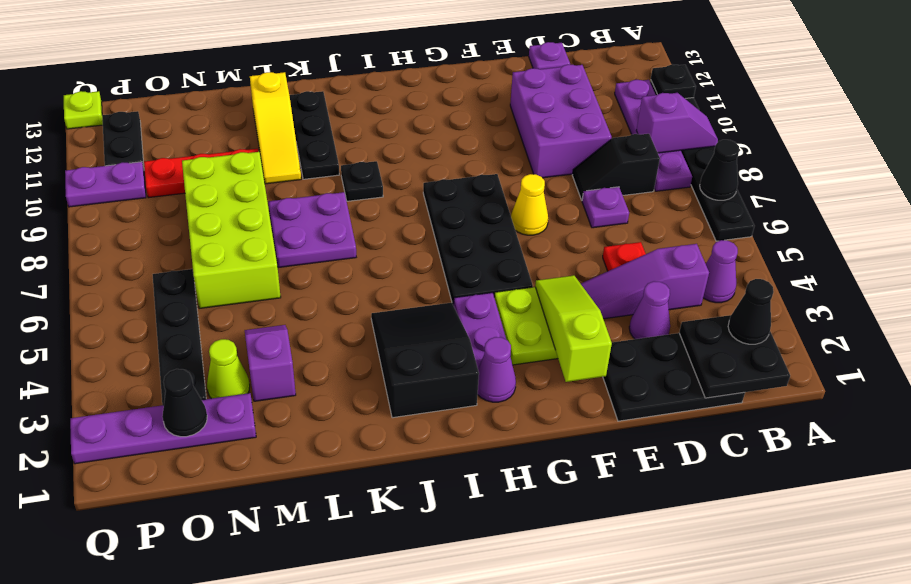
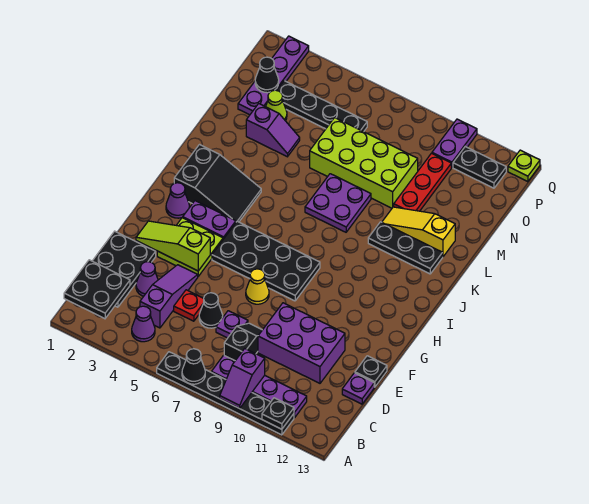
black cone B2 level 3 -> black cone D6 level 1
lime slope F2:F4 level 2 top 2 -> lime slope F2:F4 level 2 top 4
black plate J9 level 1 -> black plate E13 level 1

